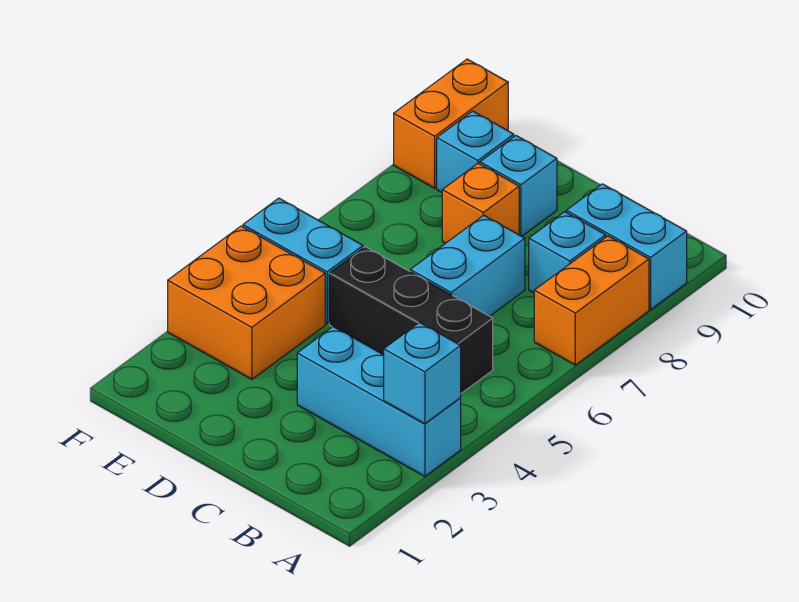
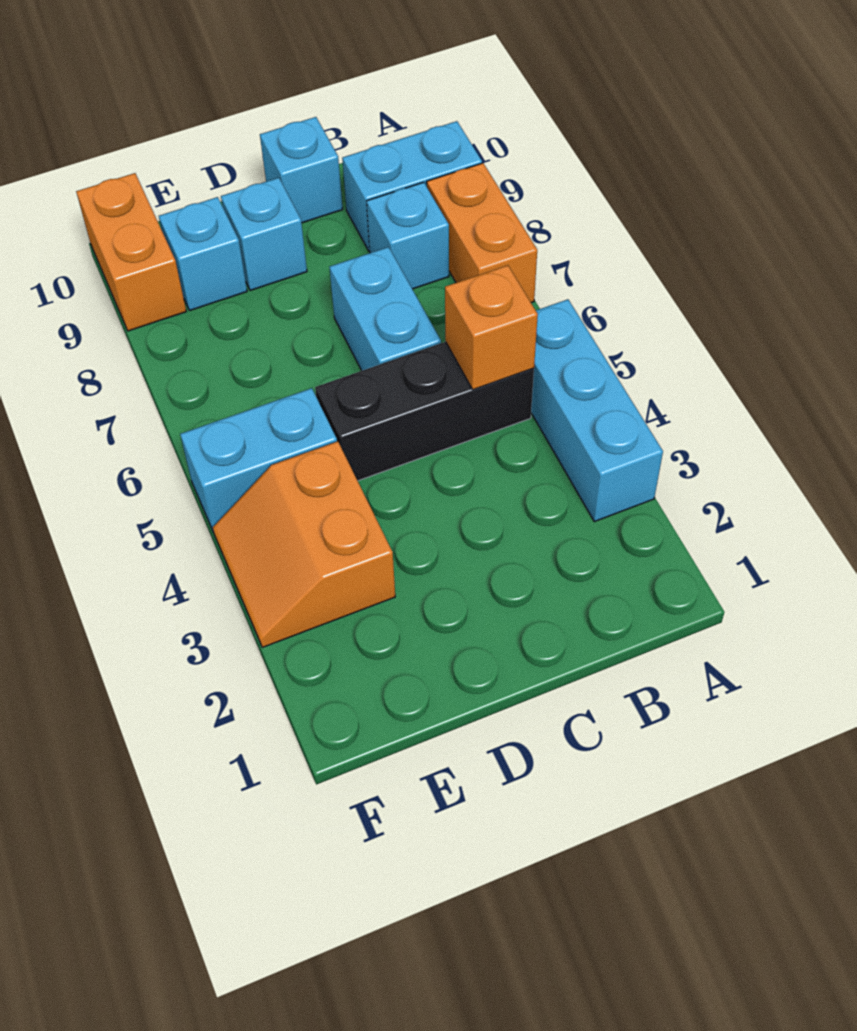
cyan brick A3:C3 level 1 -> cyan brick A3:A5 level 1
cyan brick A3 level 2 -> cyan brick C10 level 1
orange brick D8 level 1 -> orange brick B5 level 2
orange brick E3:F4 level 1 -> orange slope E3:F4 level 1 top E

